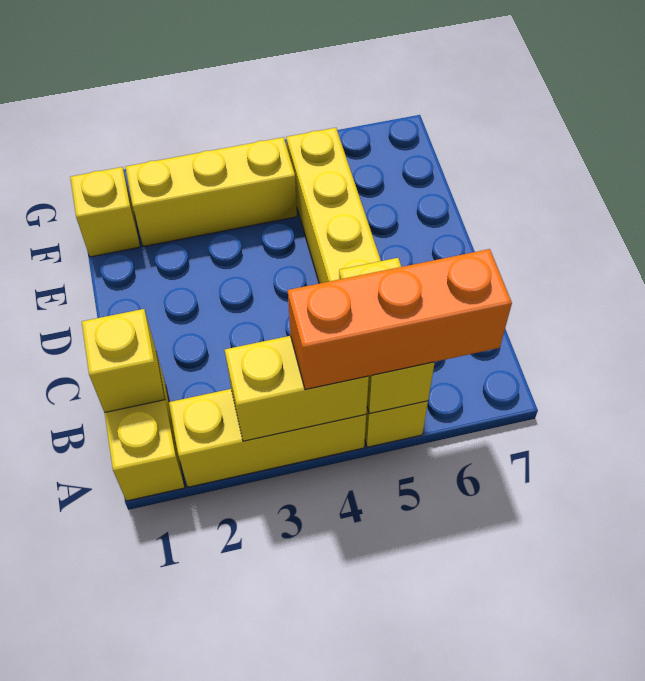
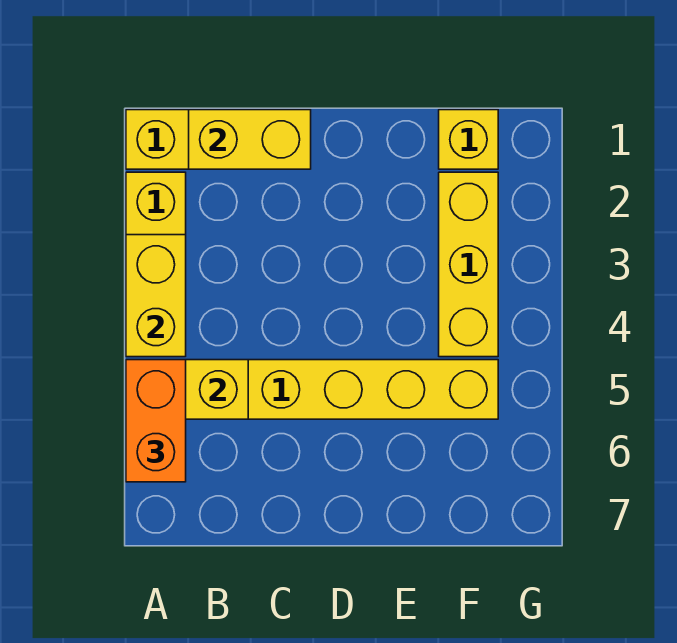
orange brick A4:A6 level 3 -> orange brick A5:A6 level 3
yellow brick B1 level 2 -> yellow brick B1:C1 level 2

